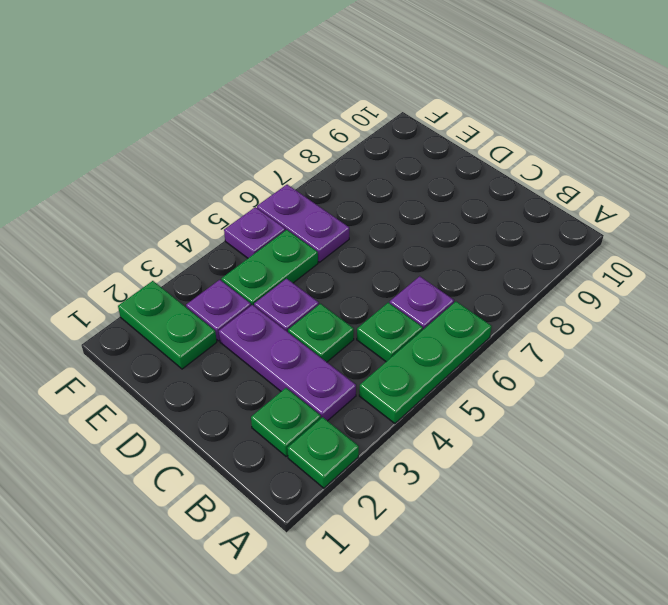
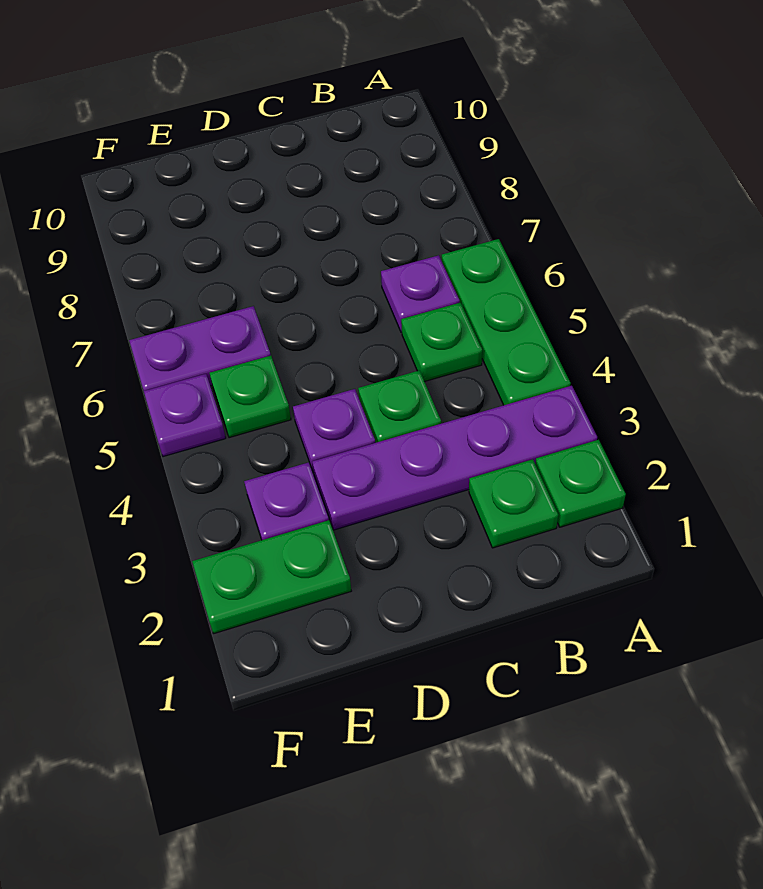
purple plate B3:D3 level 1 -> purple plate A3:D3 level 1
green plate E4:E5 level 1 -> green plate E5 level 1

